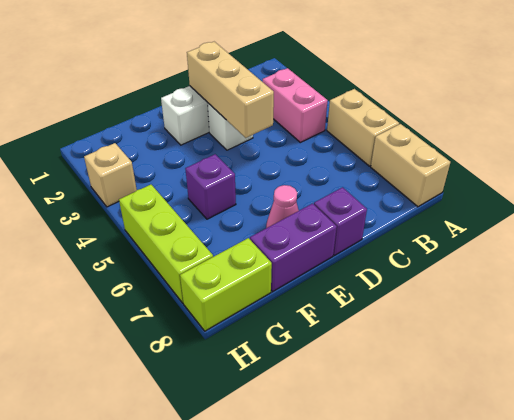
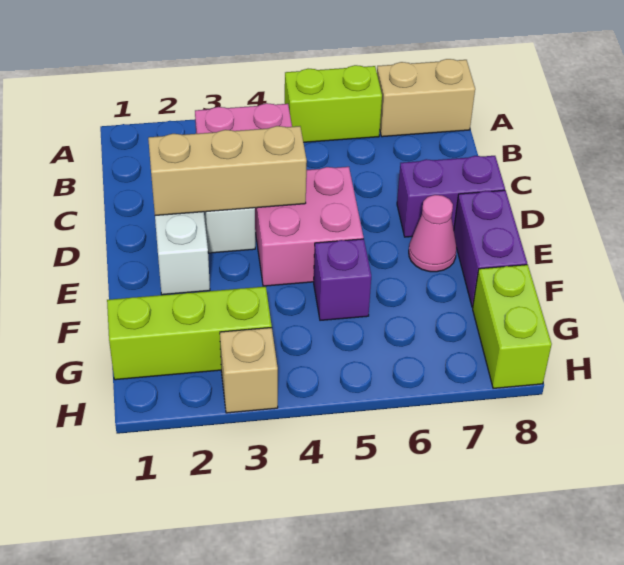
tan brick A5:A6 level 1 -> lime brick A5:A6 level 1
none -> pink brick D4:E5 level 1
purple brick D8 level 1 -> purple brick D7:D8 level 1
lime brick H5:H7 level 1 -> lime brick G1:G3 level 1

